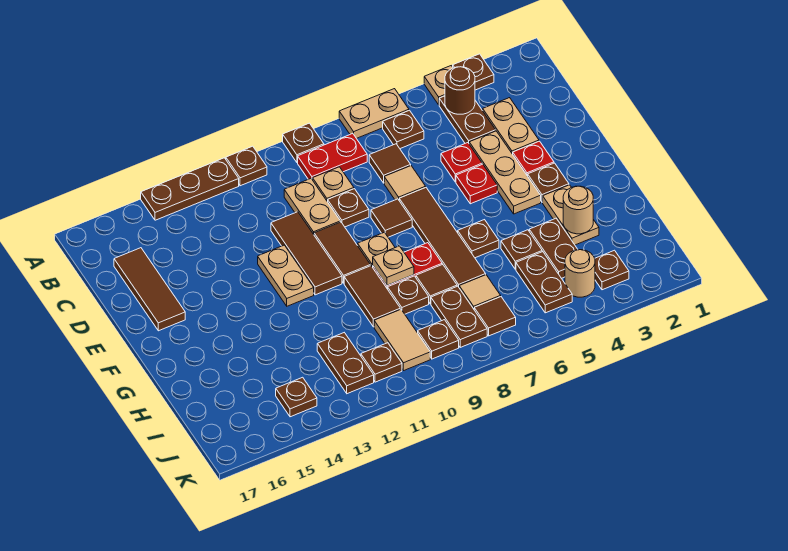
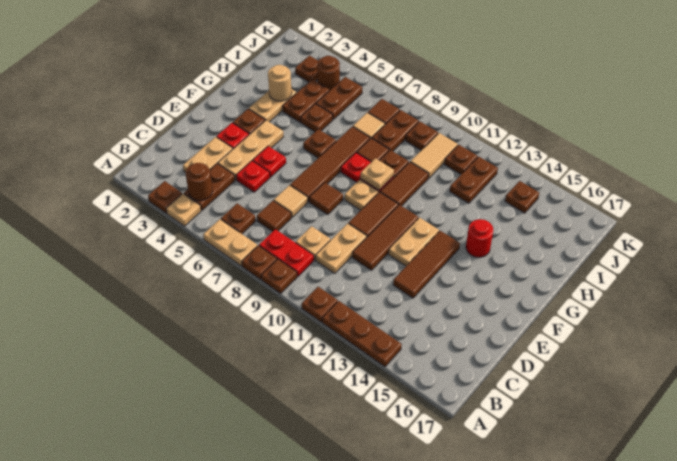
brown tile C16:E16 level 1 -> brown tile D13:F13 level 1
brown plate D9 level 1 -> brown plate A8 level 1
none -> red round brick G14 level 1
tan round brick J4 level 1 -> brown round brick J4 level 1

